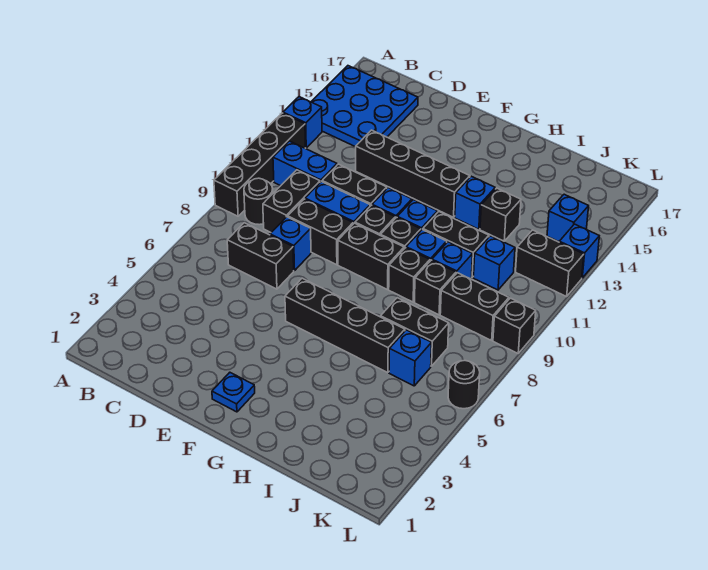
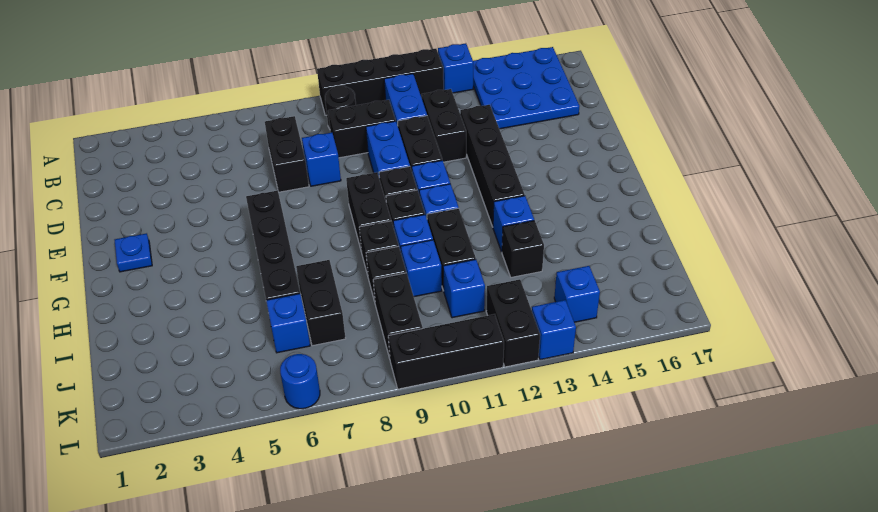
black brick D9:E9 level 1 -> black brick C12:D12 level 1
black round brick L6 level 1 -> blue round brick L6 level 1
black brick L9 level 1 -> black brick L9:L11 level 1

